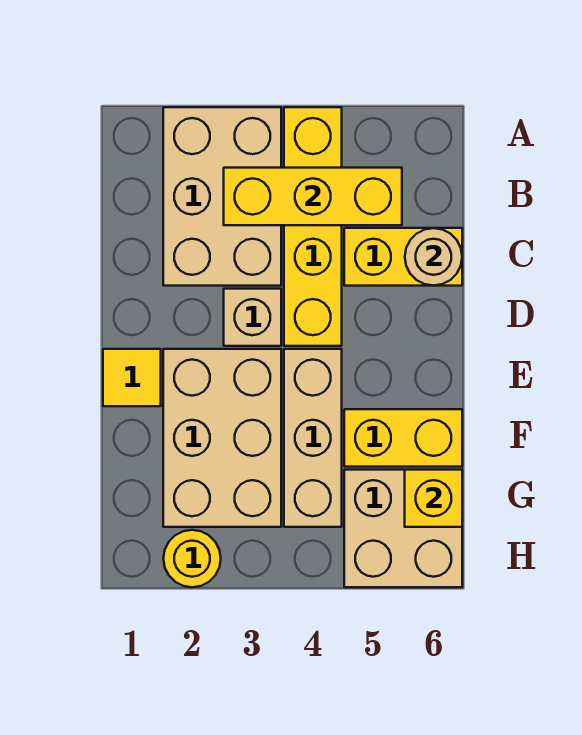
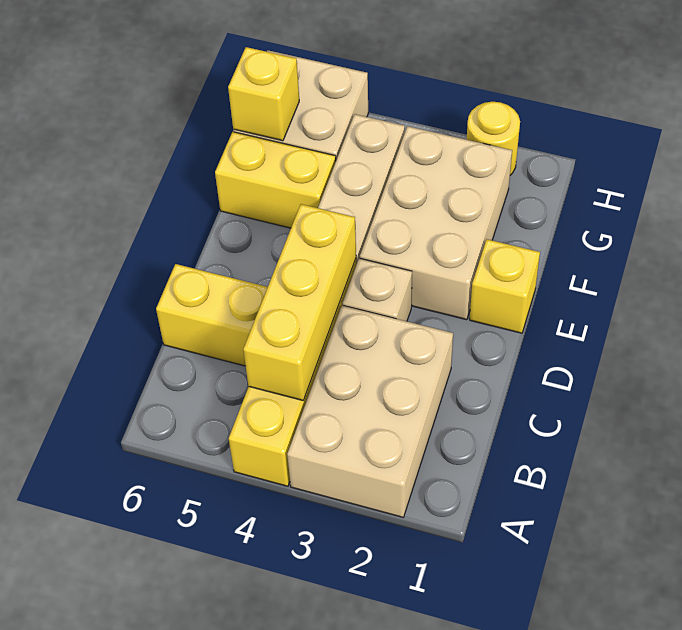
yellow brick B3:B5 level 2 -> yellow brick B4:D4 level 2
tan round brick C6 level 2 -> none
yellow tile E1 level 1 -> yellow brick E1 level 1

